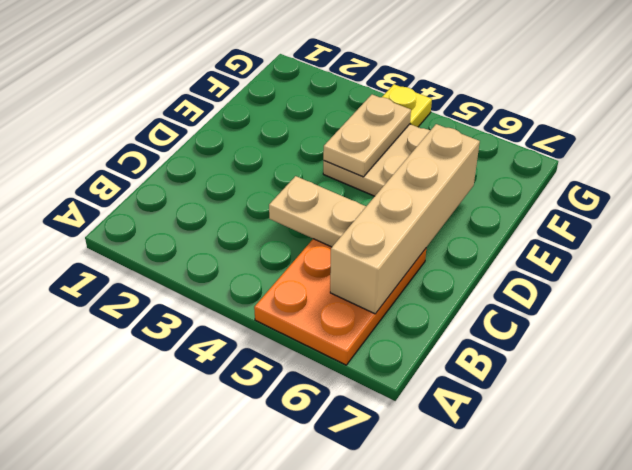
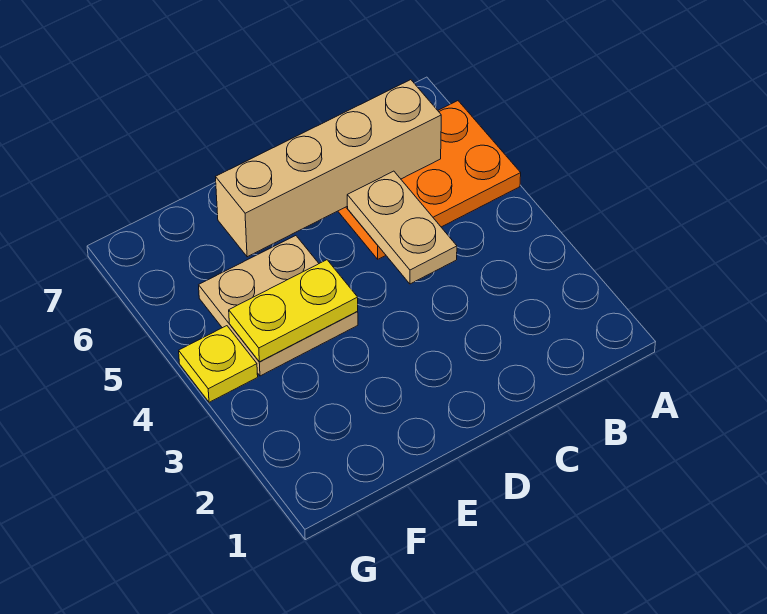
tan plate E4:F4 level 2 -> yellow plate E4:F4 level 2

